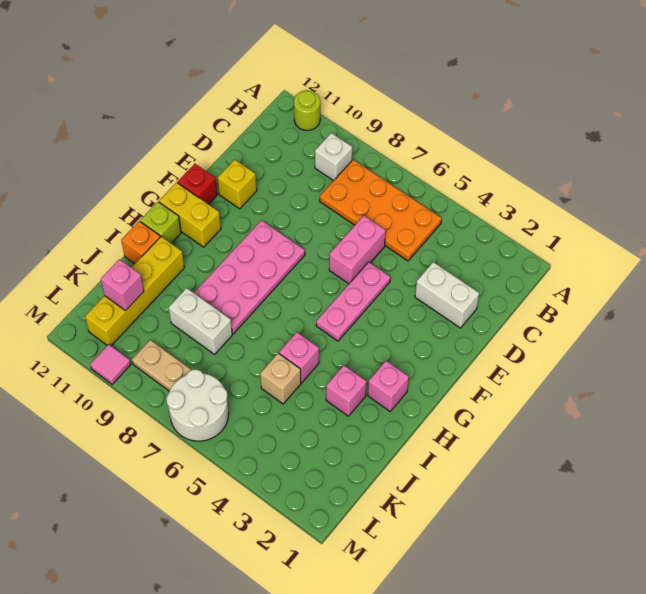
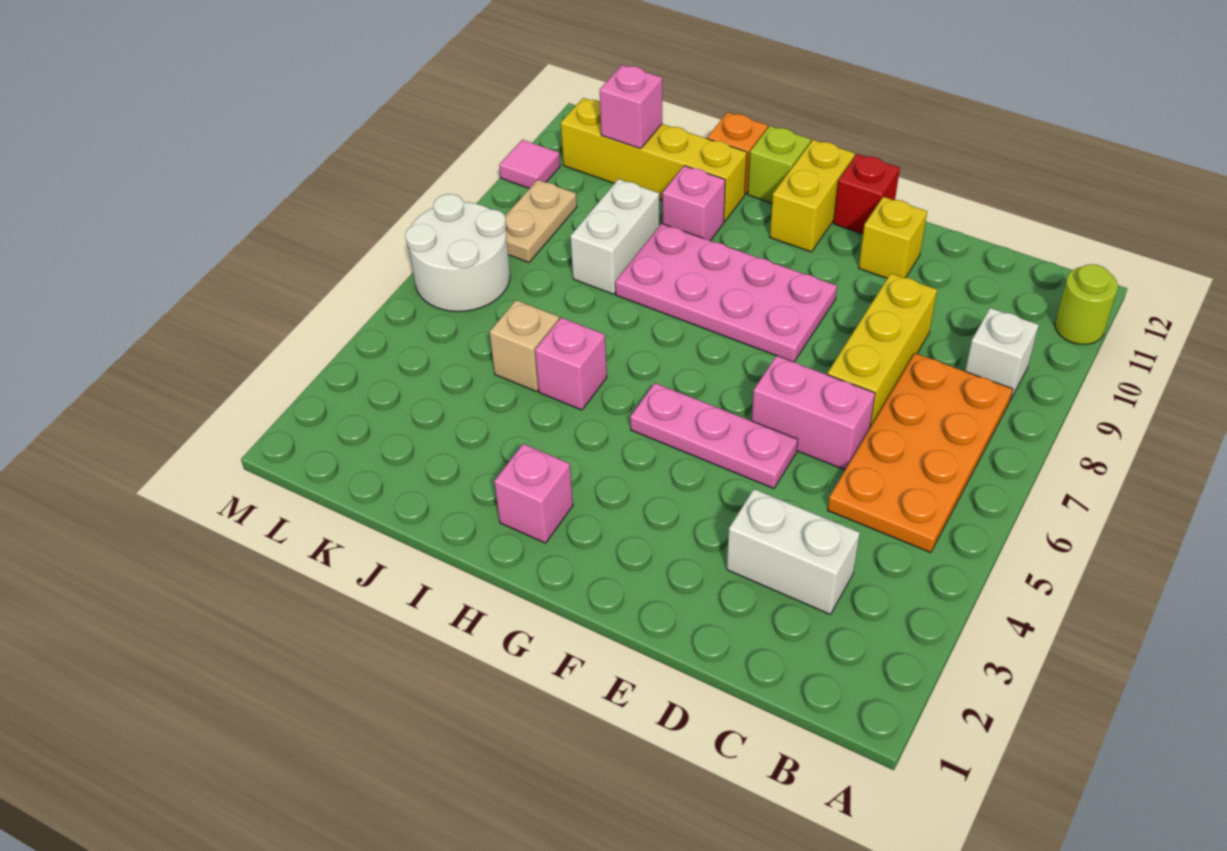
white brick D2:D3 level 1 -> white brick C3:D3 level 1
none -> yellow brick D7:D9 level 1
pink brick I3 level 1 -> pink brick I10 level 1

